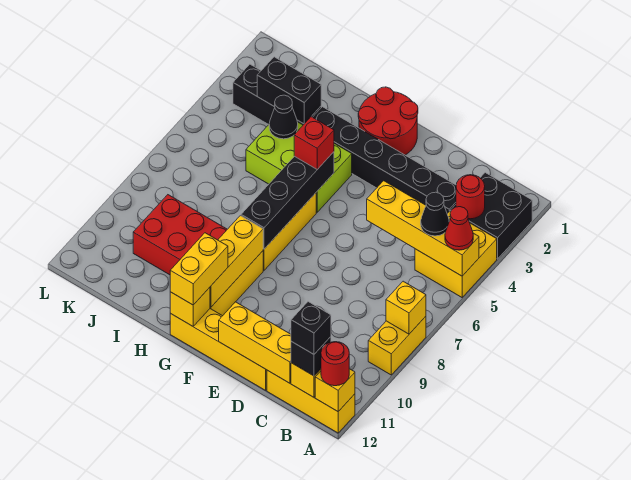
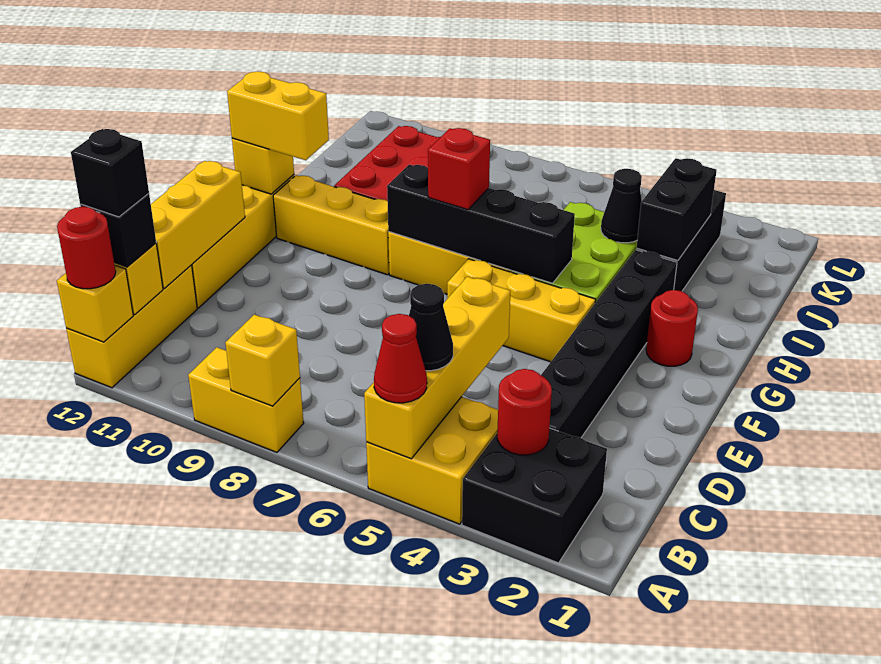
red round brick F1:G2 level 1 -> red round brick G2 level 1
red brick G5 level 3 -> red brick G7 level 3
yellow brick G9:G11 level 2 -> yellow brick F4:F6 level 1

